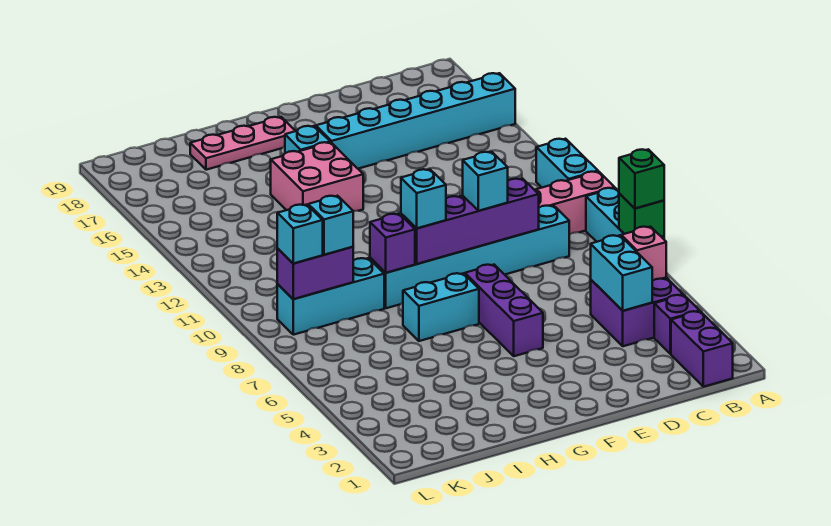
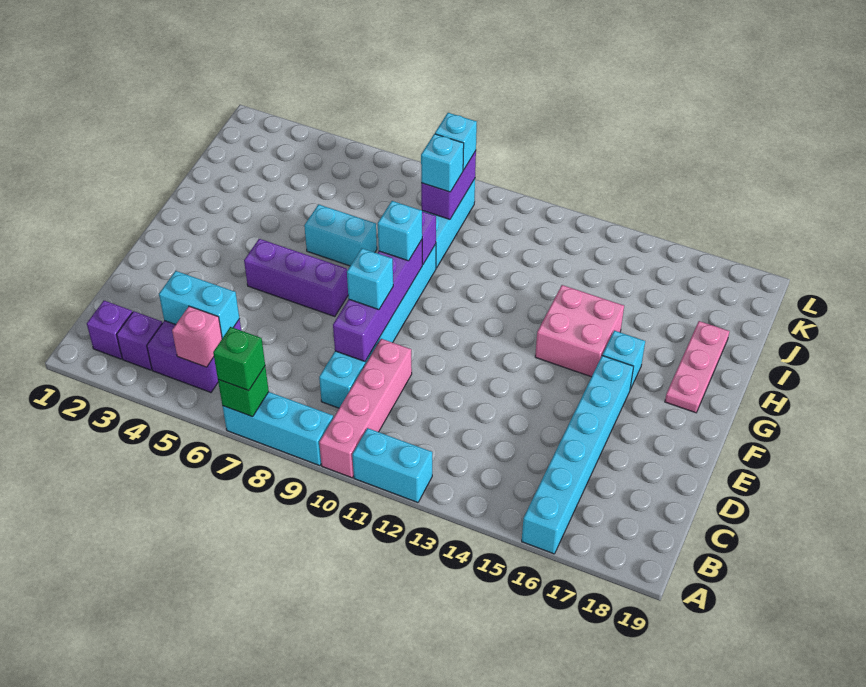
purple brick B1:B2 level 1 -> purple brick B2 level 1
cyan brick G7:H7 level 1 -> cyan brick H6:H7 level 1

